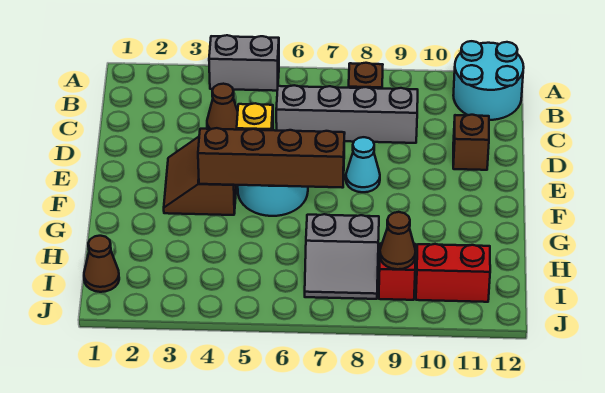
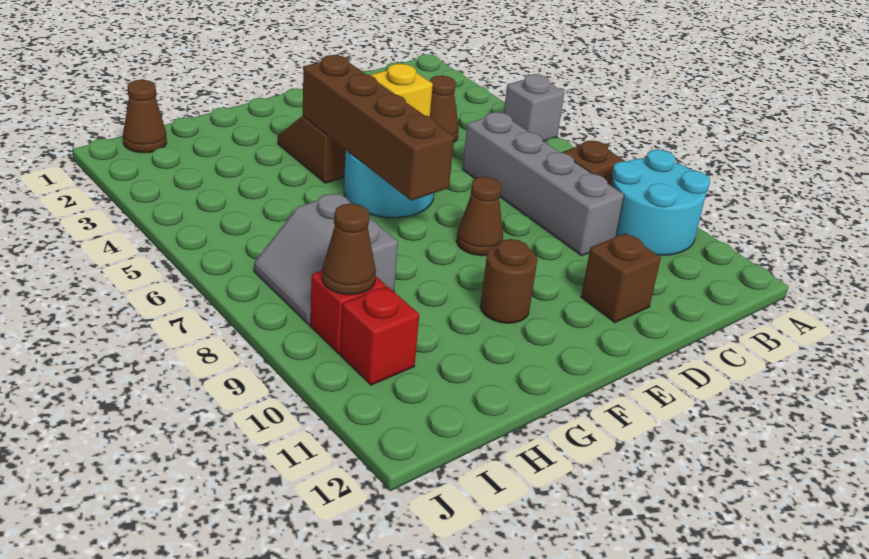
grey brick A4:A5 level 1 -> grey brick A5 level 1
cyan round brick A11:B12 level 1 -> cyan round brick A9:B10 level 1
cyan cone E8 level 1 -> brown cone E8 level 1
none -> brown round brick F10 level 1
red brick I10:I11 level 1 -> red brick I10 level 1

